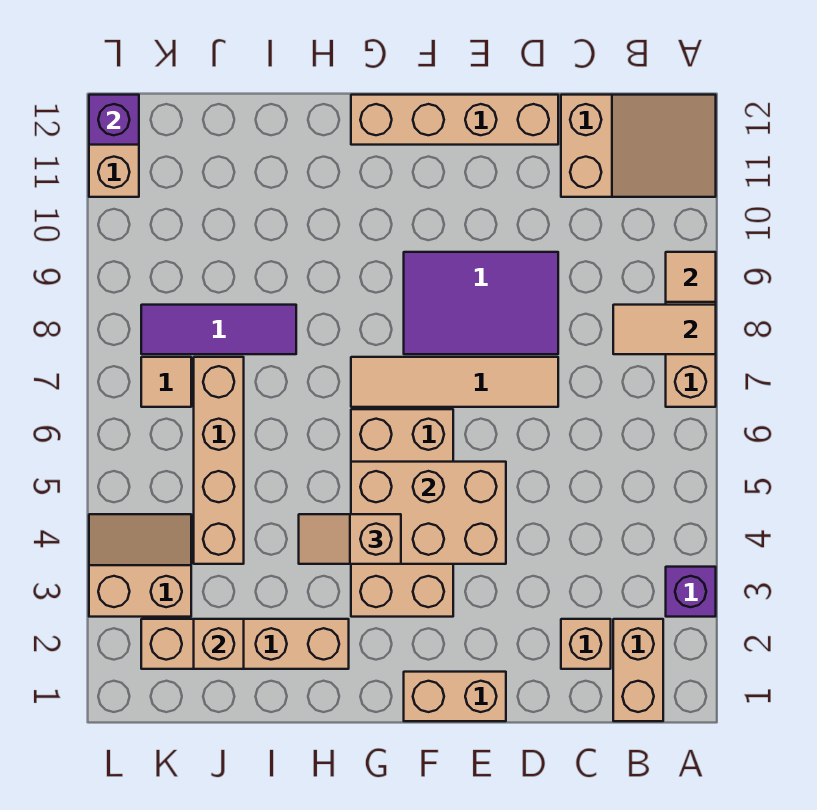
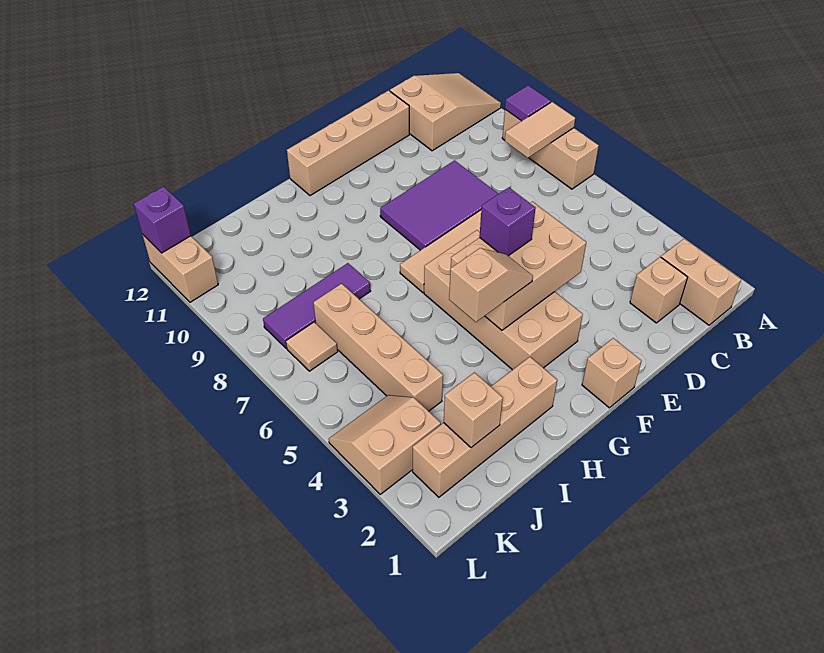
purple brick A3 level 1 -> purple brick F5 level 3
tan tile A9 level 2 -> purple tile A9 level 2
tan brick E1:F1 level 1 -> tan brick F1 level 1
tan slope G4:H4 level 3 top G -> tan slope G4:H4 level 3 top H

